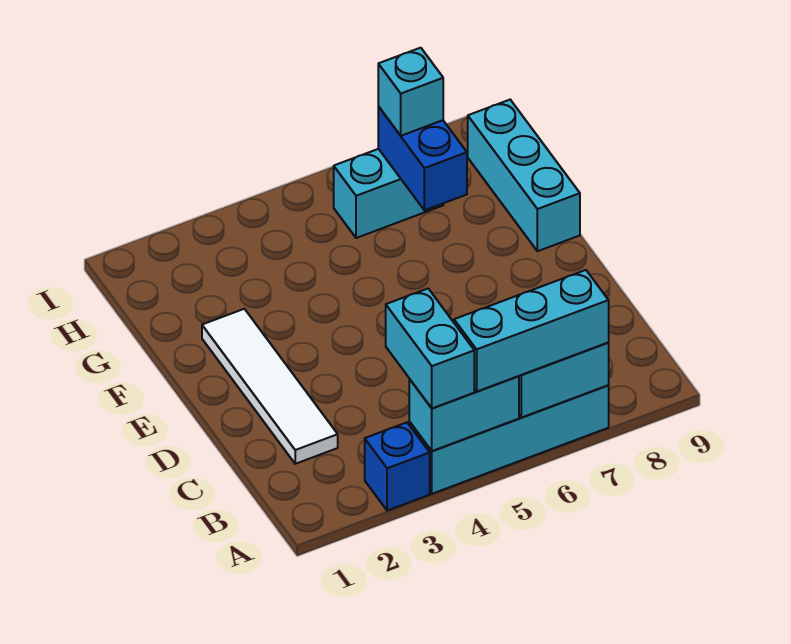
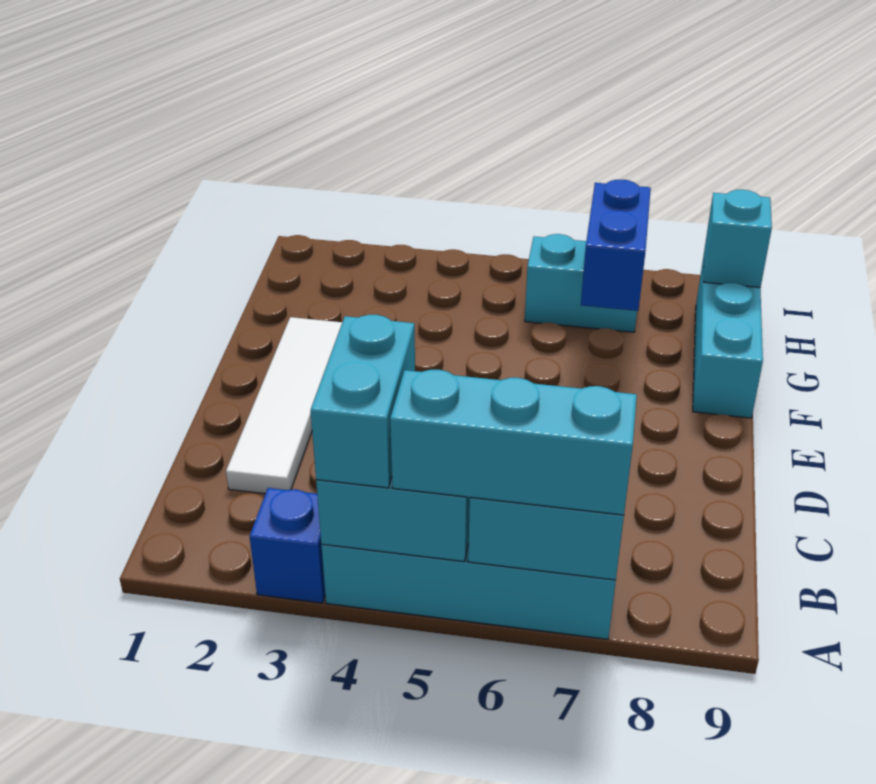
cyan brick H7 level 3 -> cyan brick H9 level 2

